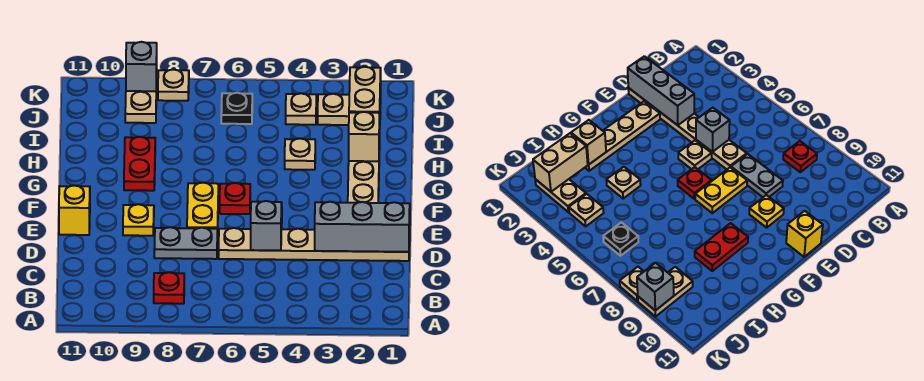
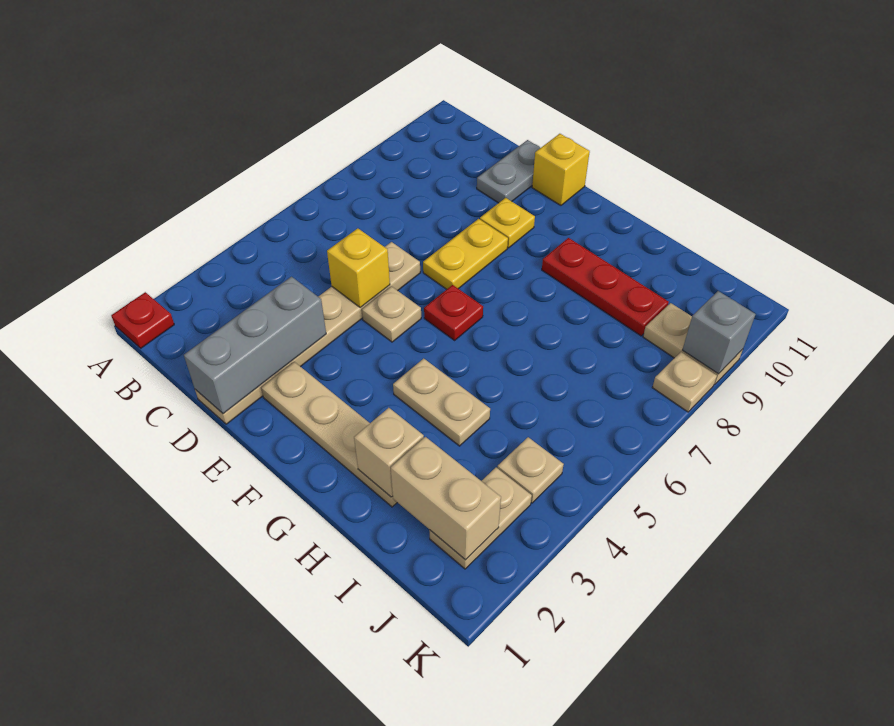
red plate B8 level 1 -> red plate A1 level 1
grey brick D5 level 2 -> yellow brick D5 level 2
grey plate D7:D8 level 1 -> grey plate D10:D11 level 1
yellow plate E7:F7 level 1 -> yellow plate E7:E8 level 1
red plate G9:H9 level 1 -> red plate G9:I9 level 1
tan plate H4 level 1 -> tan plate G4:H4 level 1
black plate J6 level 1 -> none

